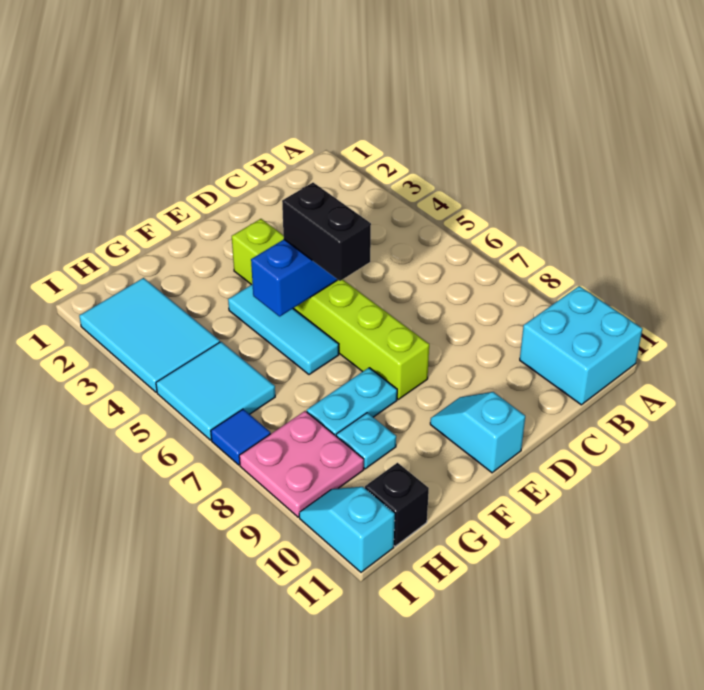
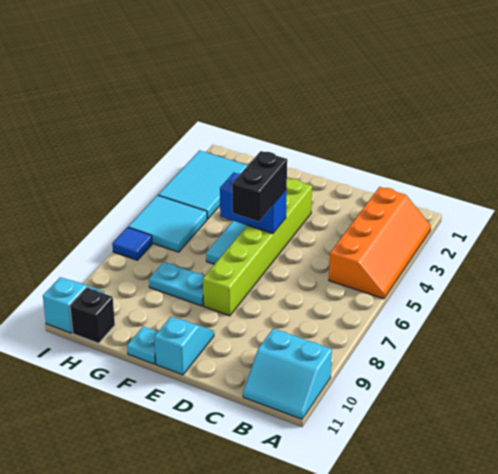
none -> orange slope A2:B5 level 1 top B
cyan brick A10:B11 level 1 -> cyan slope A10:B11 level 1 top 10
cyan plate G9 level 1 -> cyan plate F11 level 1
pink plate H8:I9 level 1 -> none

